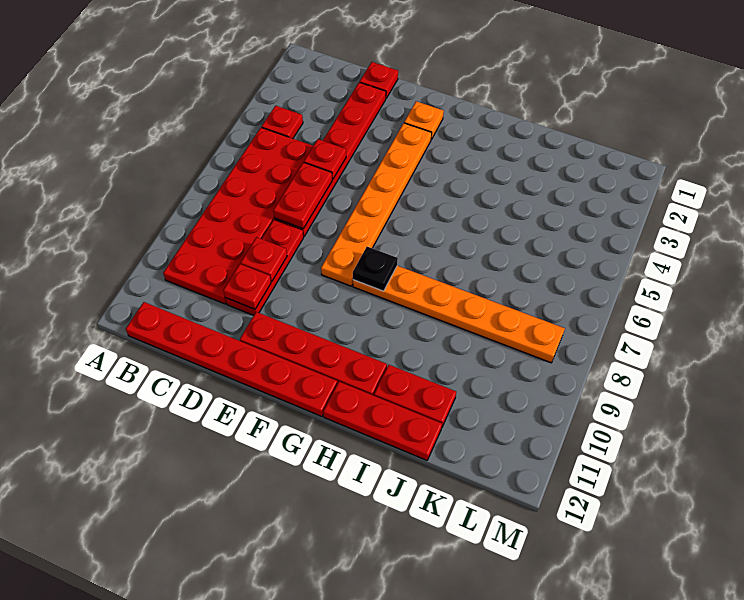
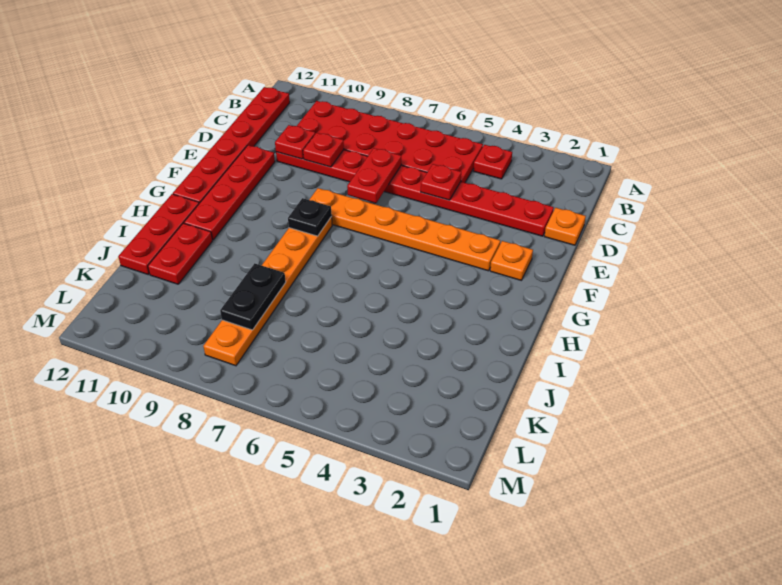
red plate D1 level 1 -> orange plate D1 level 1
red plate D6:D7 level 2 -> red plate D7:E7 level 2
none -> black plate J8:K8 level 2

